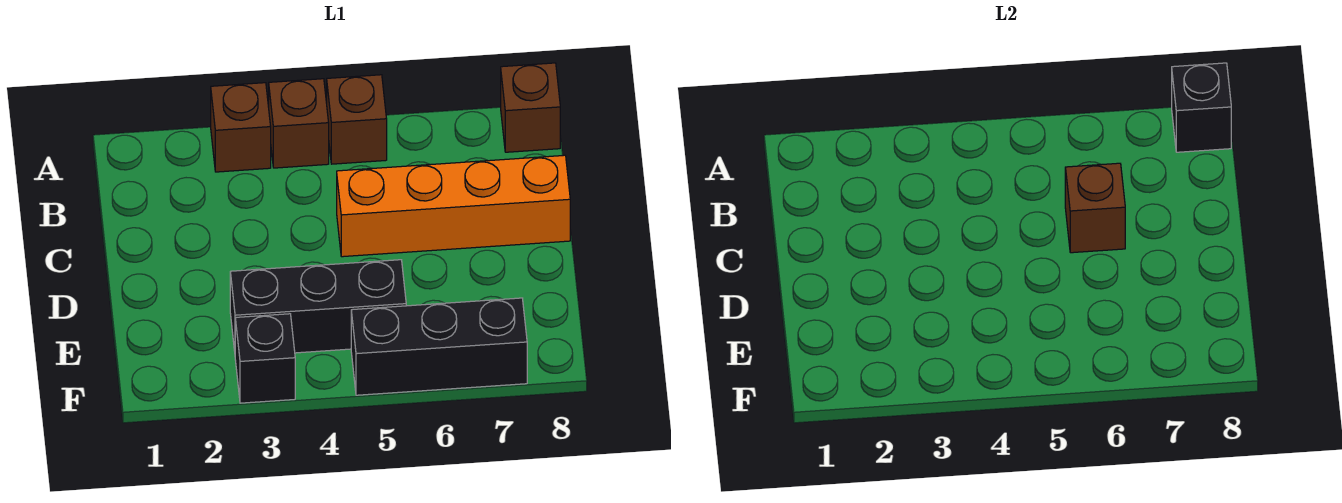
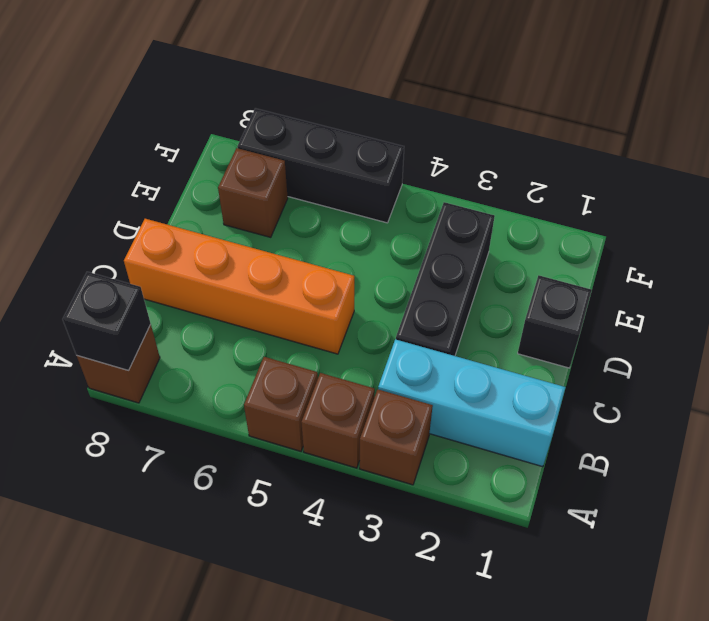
none -> cyan brick B1:B3 level 1
brown brick C6 level 2 -> brown brick E7 level 1
black brick E3:E5 level 1 -> black brick C3:E3 level 1
black brick F3 level 1 -> black brick D1 level 1

